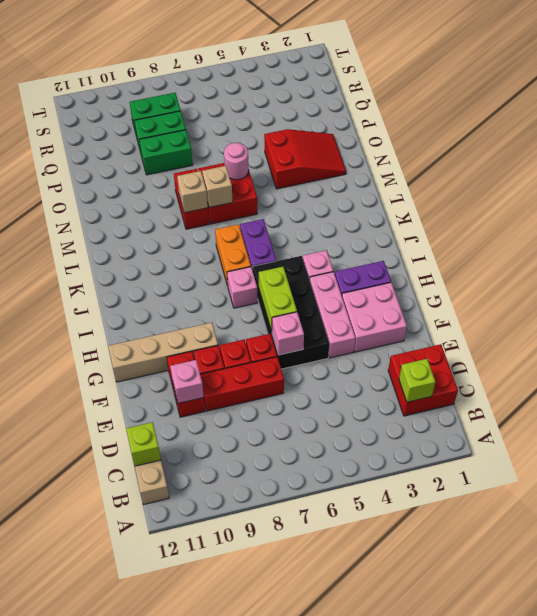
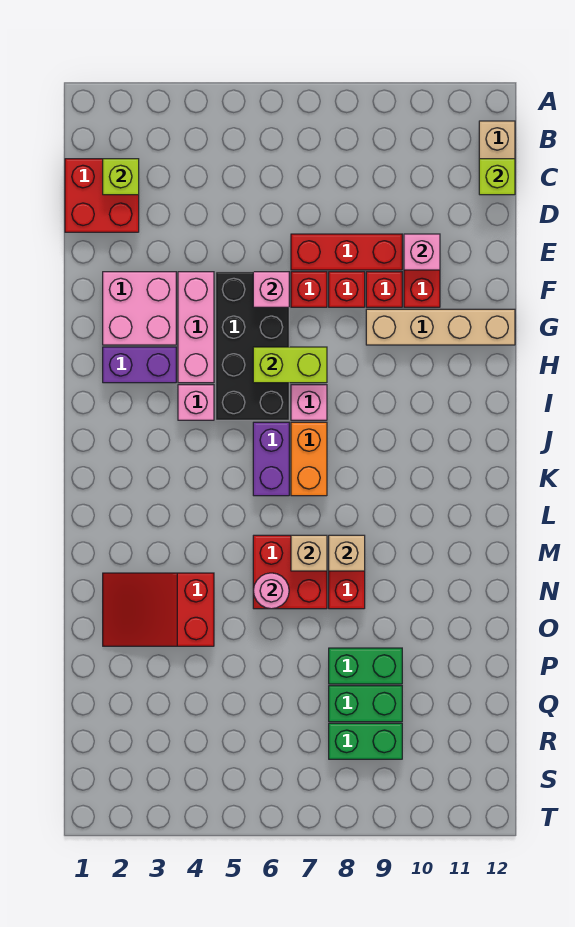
lime brick G6:H6 level 2 -> lime brick H6:H7 level 2

